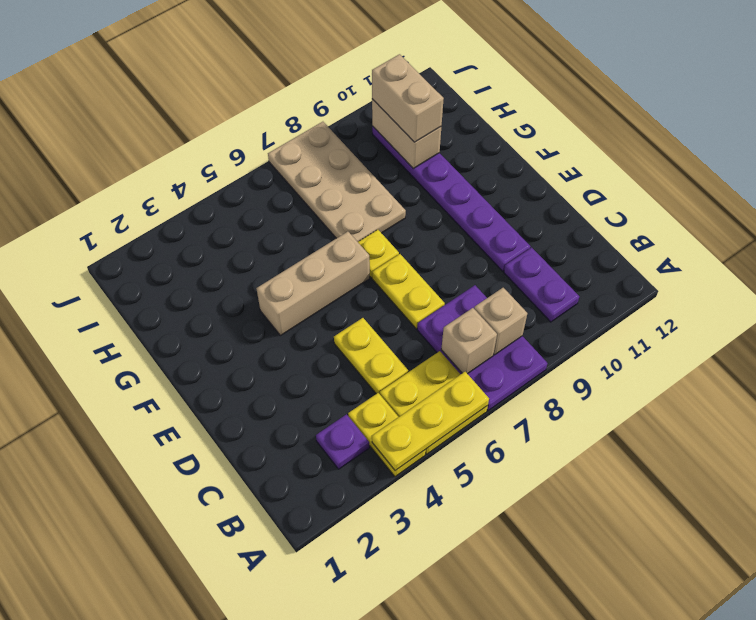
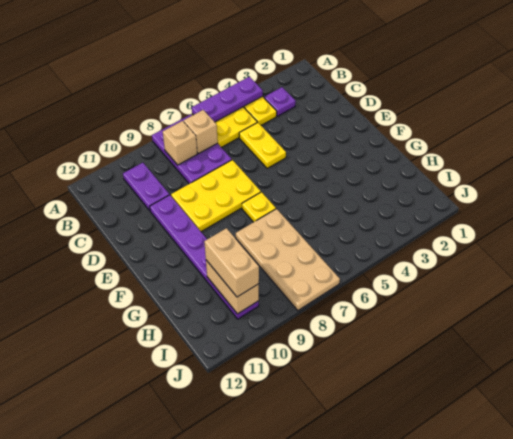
yellow plate A4:A6 level 2 -> purple plate A4:A6 level 2
yellow plate D7:E7 level 1 -> yellow plate D7:E9 level 1
tan brick F4:F6 level 1 -> none

